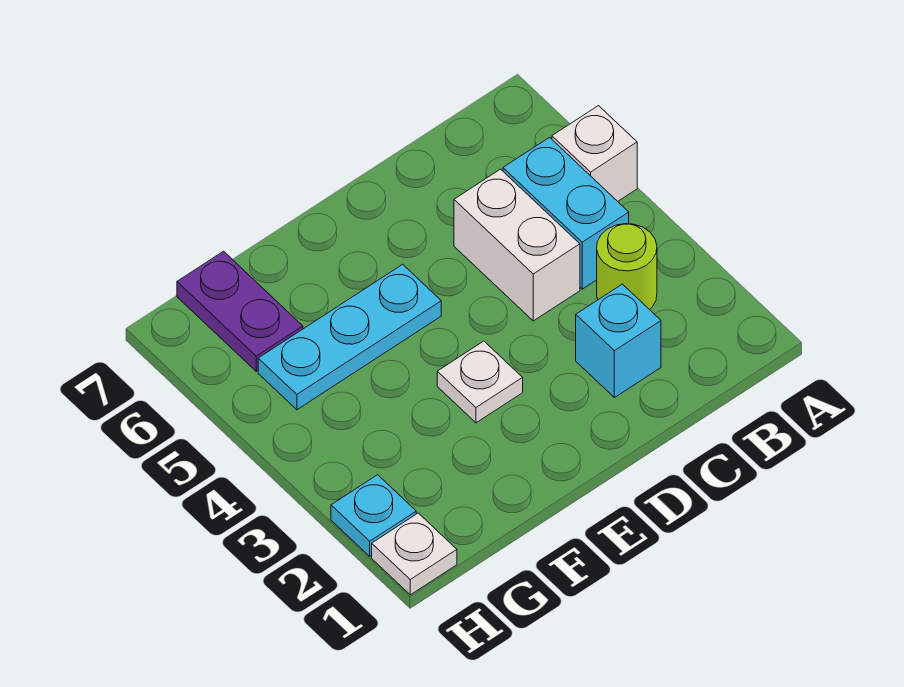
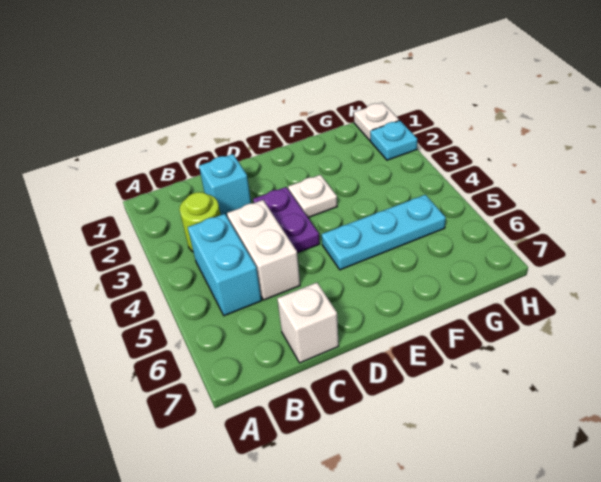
white brick A5 level 1 -> white brick C7 level 1
purple plate G6:G7 level 1 -> purple plate D3:D4 level 1

